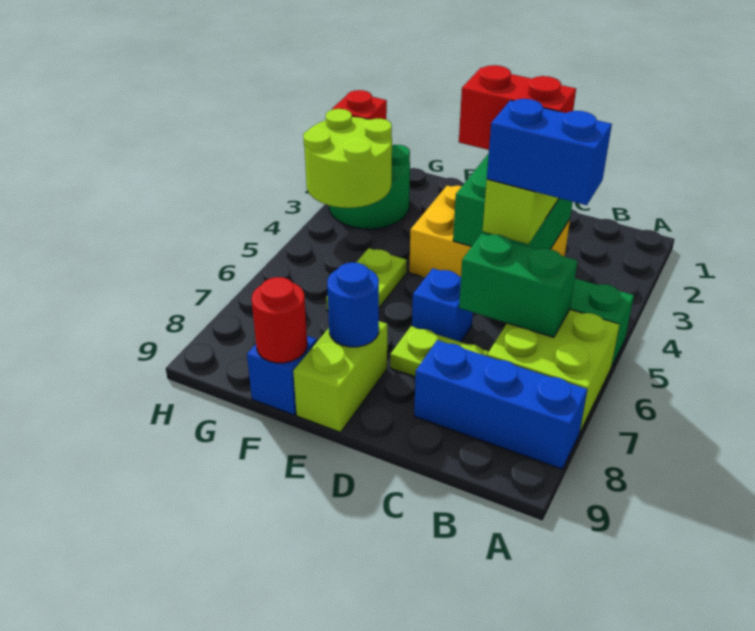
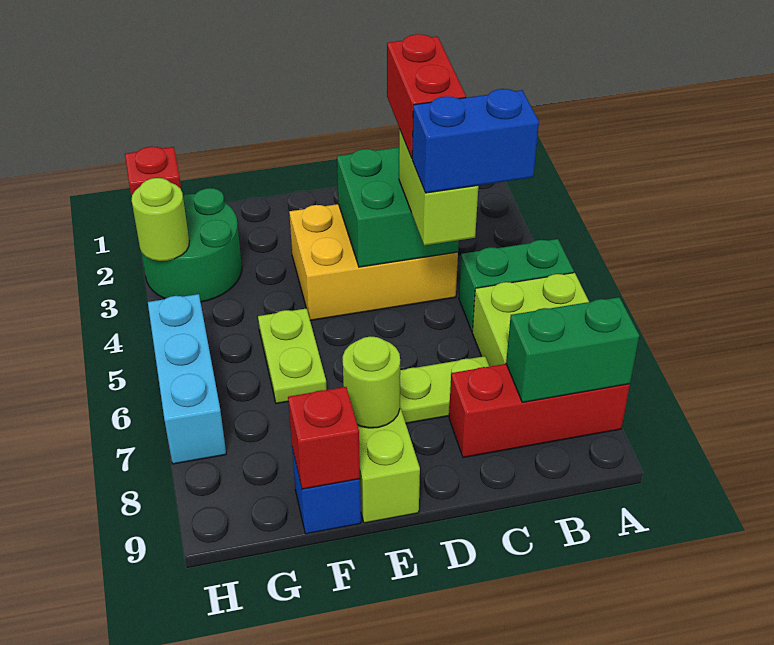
blue brick A8:C8 level 1 -> red brick A8:C8 level 1
green brick B6:C6 level 2 -> green brick A8:B8 level 2
red brick C4:D4 level 4 -> red brick C3:C4 level 4
blue brick D6 level 1 -> none
blue round brick E8 level 2 -> lime round brick E8 level 2
red round brick F9 level 2 -> red brick F9 level 2
lime round brick G3:H4 level 2 -> lime round brick H3 level 2
none -> cyan brick H5:H7 level 1

